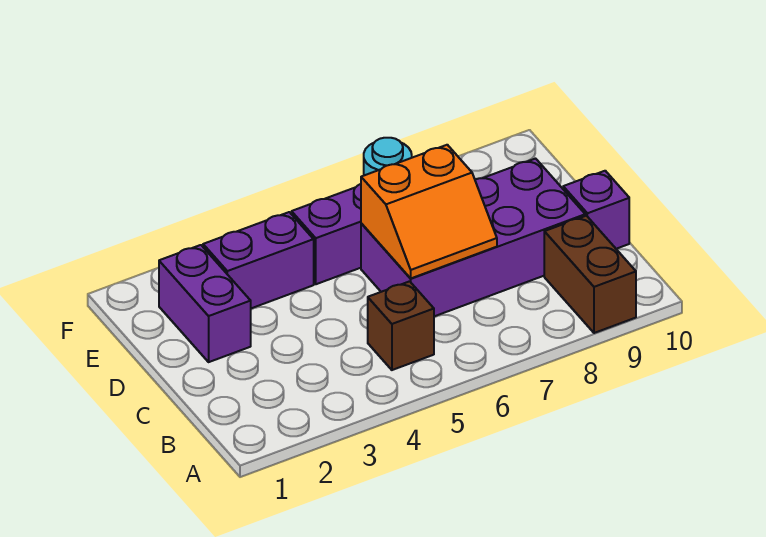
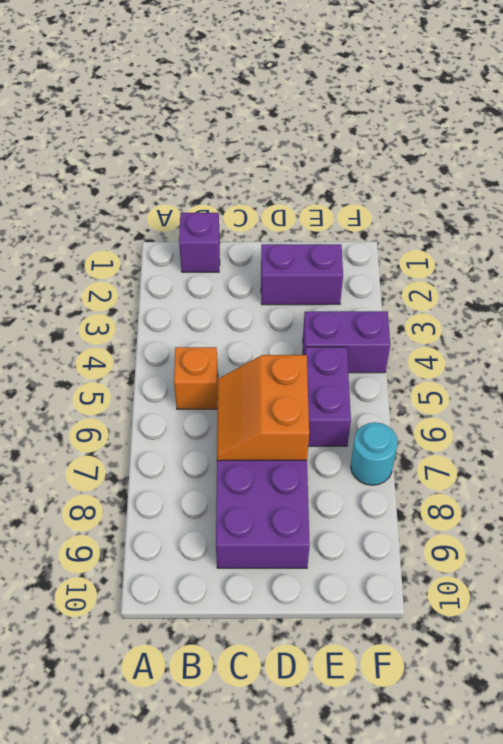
brown brick A9:B9 level 1 -> none
brown brick B5 level 1 -> orange brick B5 level 1
purple brick C10 level 1 -> purple brick B1 level 1
purple brick E3:E4 level 1 -> purple brick E4:F4 level 1

